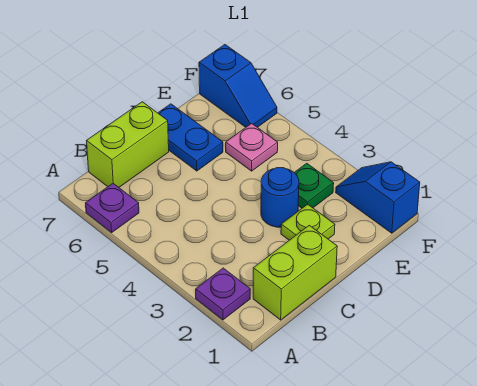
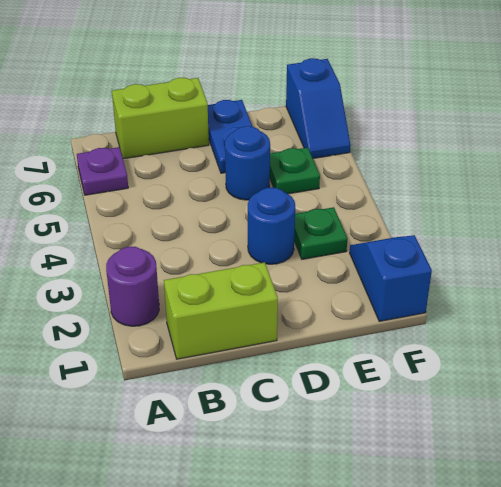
purple plate A2 level 1 -> purple round brick A2 level 1
lime plate D2 level 1 -> none
none -> blue round brick D5 level 1
pink plate E5 level 1 -> green plate E5 level 1

